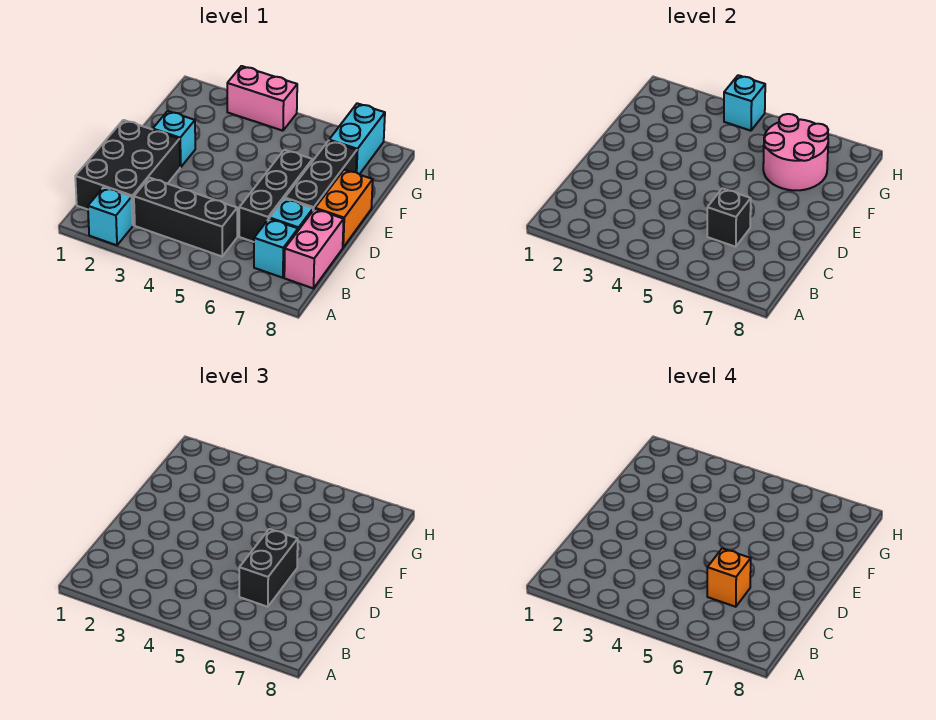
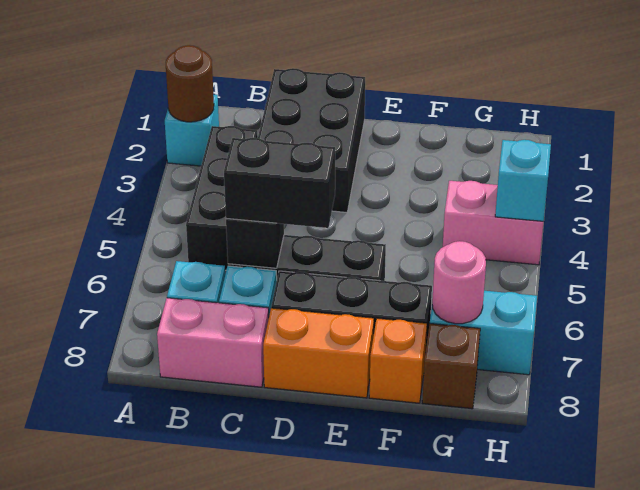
none -> brown round brick A2 level 2
black brick B1:D2 level 1 -> black brick C1:D3 level 1
orange brick C6 level 4 -> orange brick F8 level 1
cyan brick E2 level 1 -> none
pink round brick F6:G7 level 2 -> pink round brick G7 level 2
none -> brown brick G8 level 1
pink brick H3:H4 level 1 -> pink brick G4:H4 level 1

